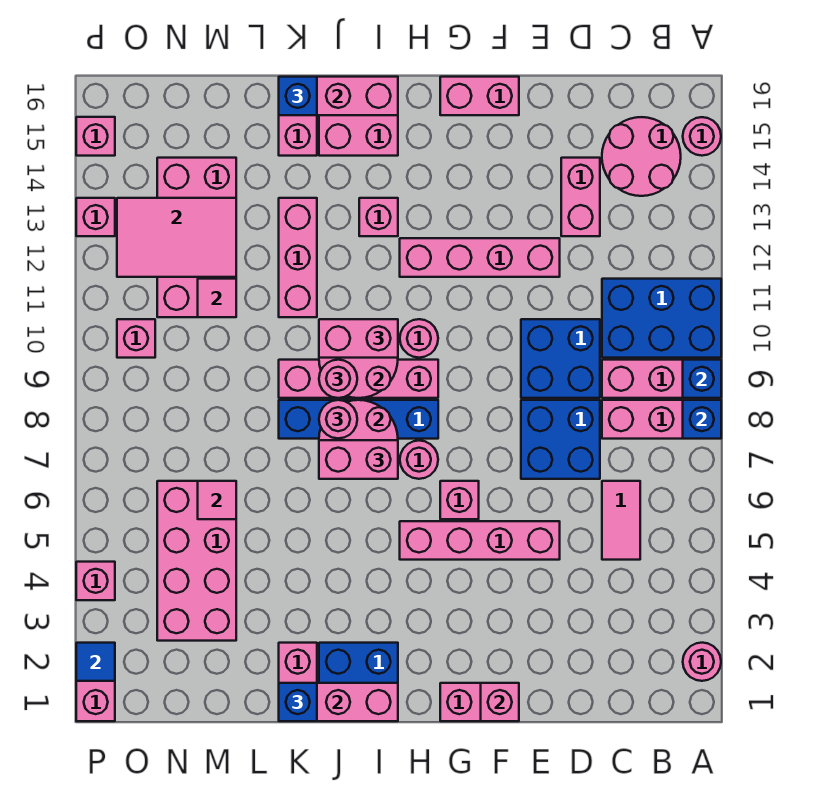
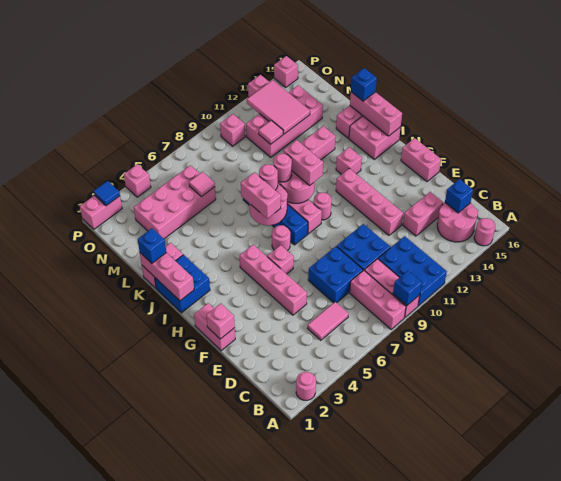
blue brick A8 level 2 -> blue brick C15 level 2

